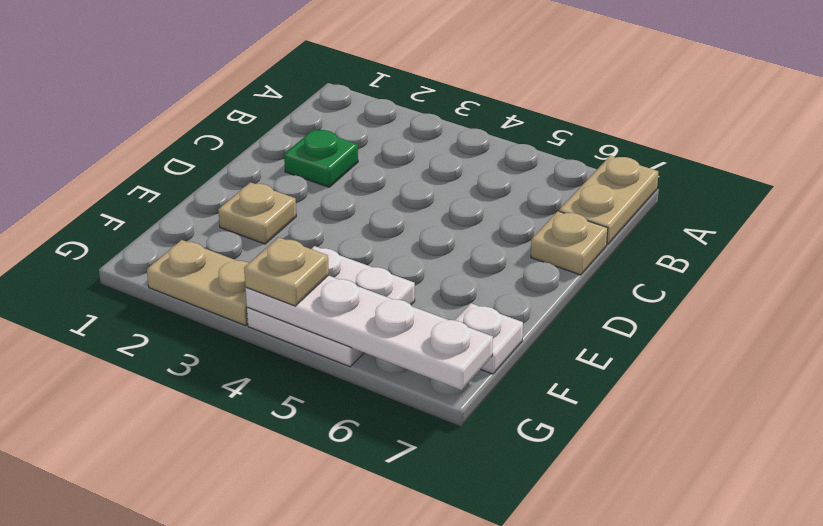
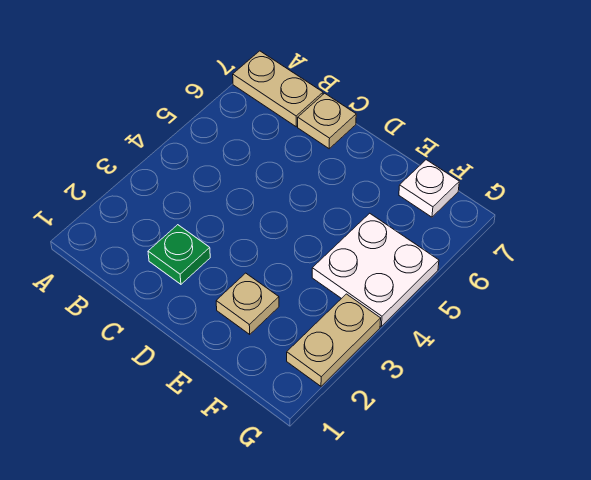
white plate G4:G7 level 2 -> none
tan plate G4 level 3 -> none

